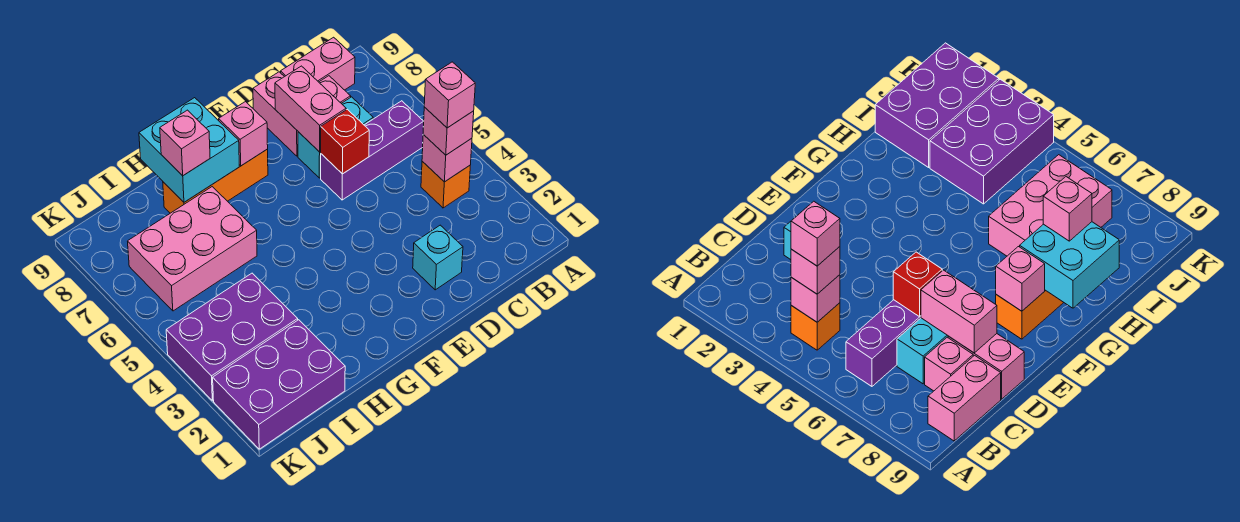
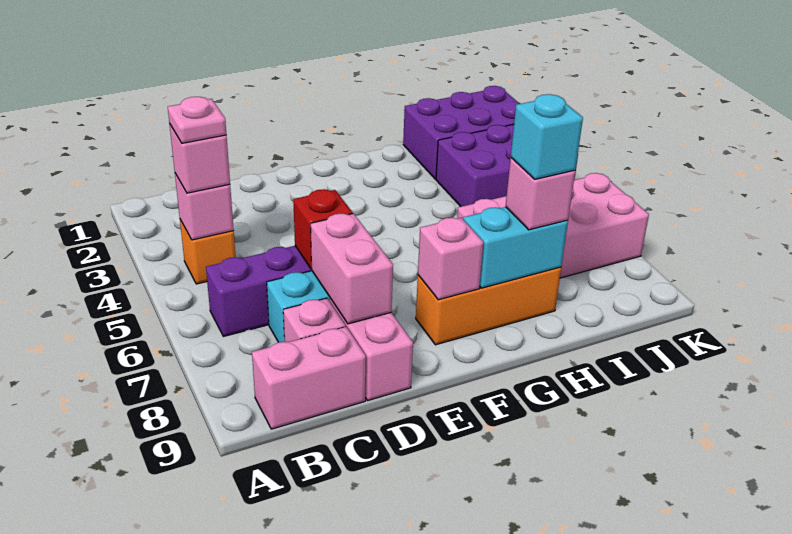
pink brick B4 level 4 -> pink plate B4 level 4
cyan brick D2 level 1 -> cyan brick H8 level 4
cyan brick G8:H9 level 2 -> cyan brick G8:H8 level 2
pink brick H6:J7 level 1 -> pink brick H6:K7 level 1

